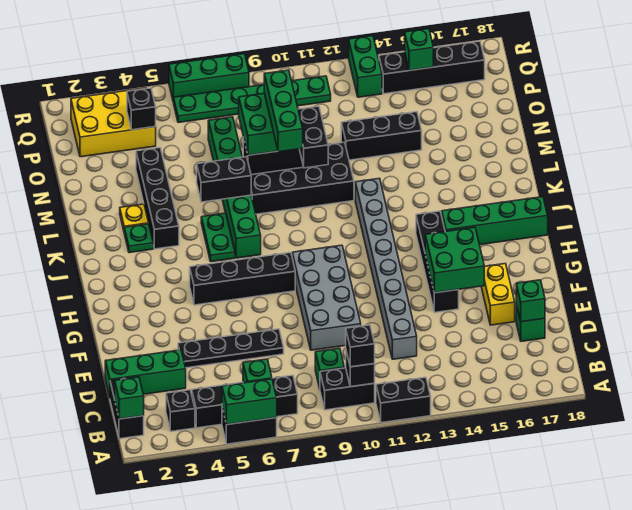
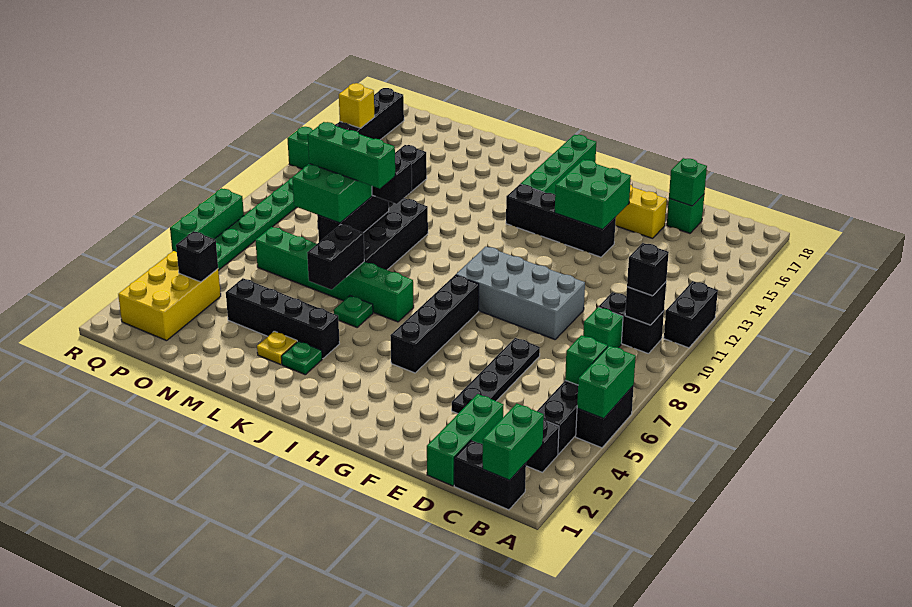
green brick B1 level 2 -> green brick B1:B2 level 2
black brick B9:B10 level 1 -> black brick B10:C10 level 1
grey brick D12:K12 level 1 -> none
green plate J6:K6 level 1 -> green plate K6 level 1
green brick Q15 level 2 -> yellow brick Q15 level 2

